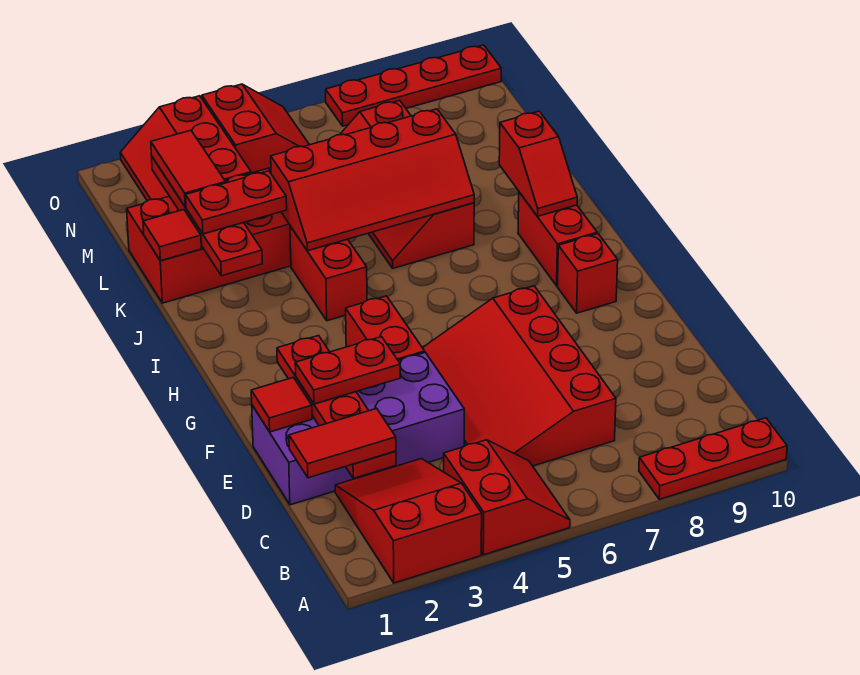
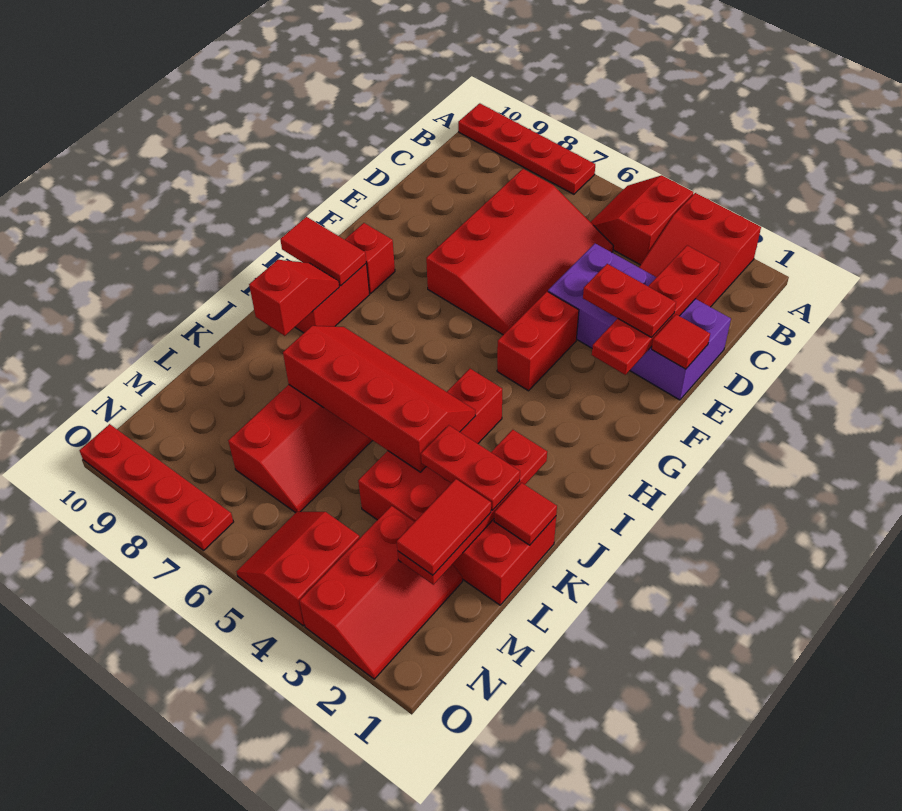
red plate A8:A10 level 1 -> red plate A7:A10 level 1
red tile C1:C2 level 3 -> red tile H9:H10 level 2

